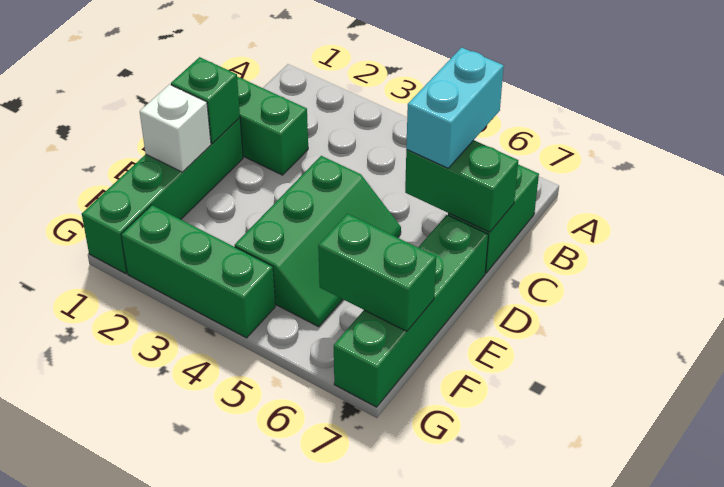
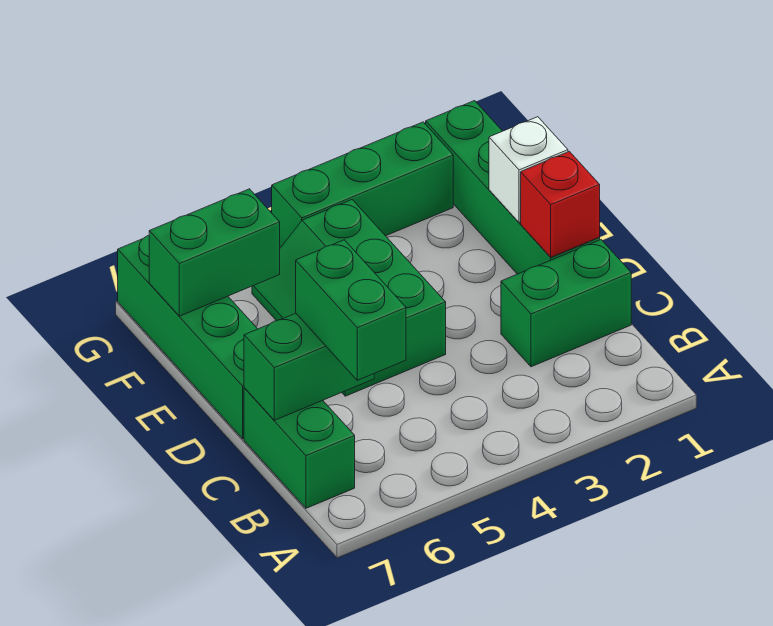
cyan brick B6:C6 level 3 -> green brick B6:C6 level 3
green brick D1 level 2 -> red brick D1 level 2

